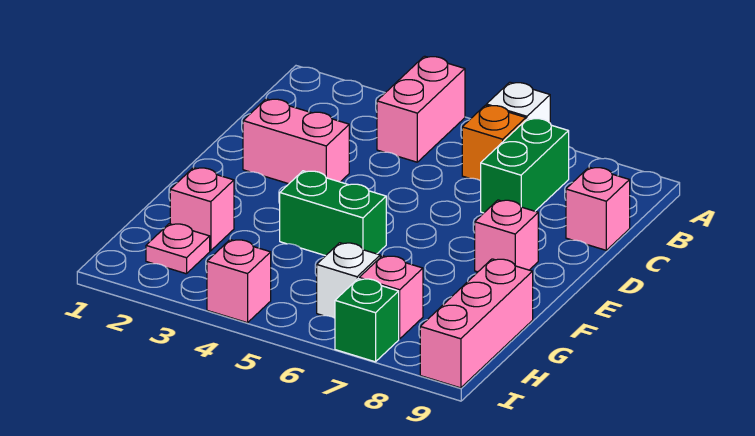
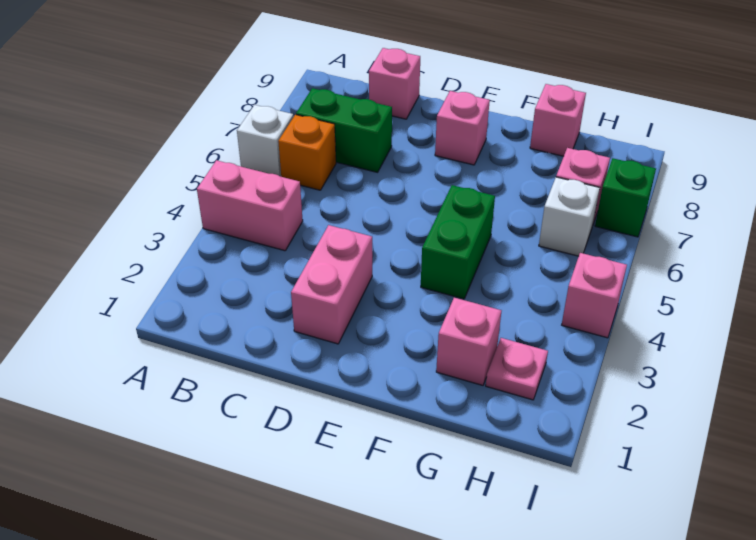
pink brick G9:I9 level 1 -> pink brick G9 level 1

